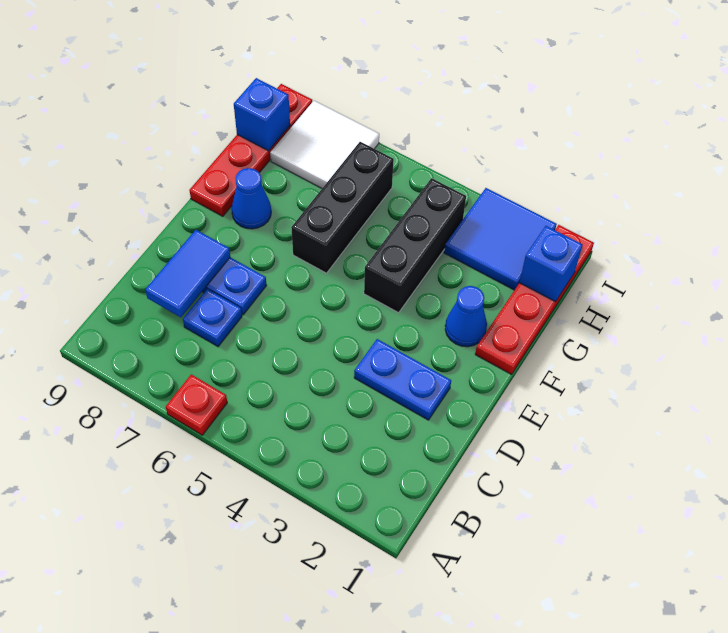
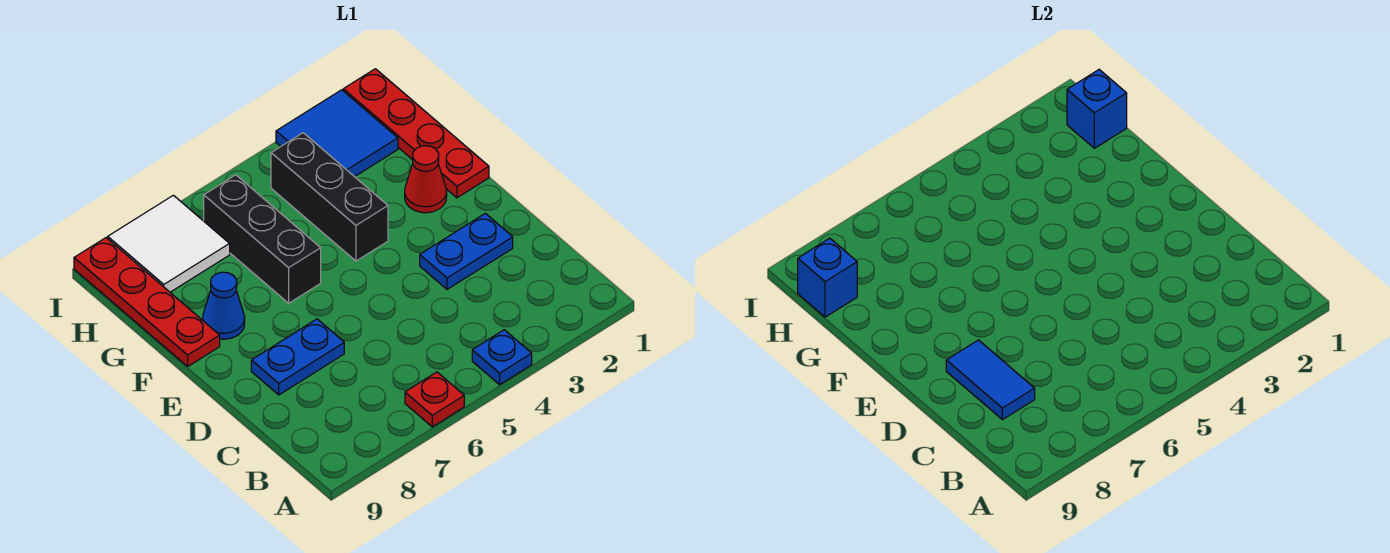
blue plate C7 level 1 -> blue plate A4 level 1
blue cone F2 level 1 -> red cone F2 level 1

